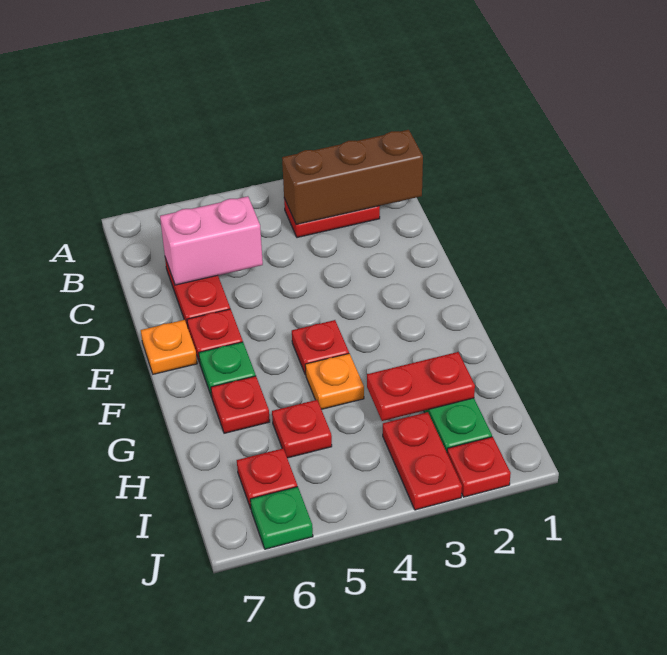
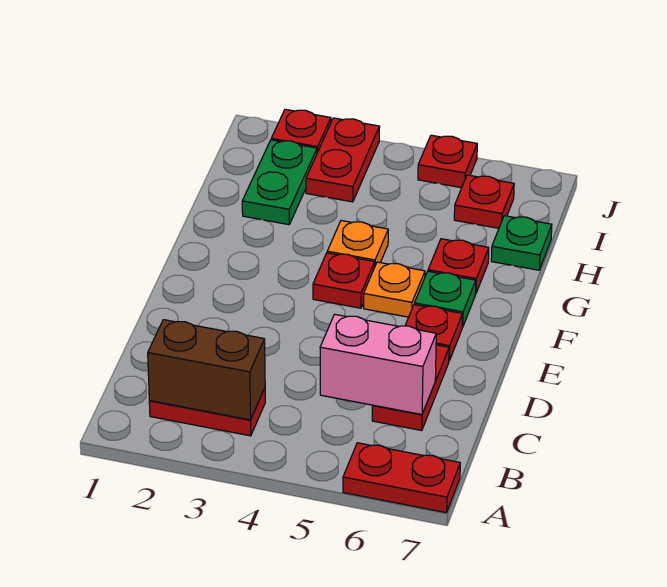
brown brick B1:B3 level 2 -> brown brick B2:B3 level 2
orange plate E7 level 1 -> orange plate F5 level 1
red plate H2:H3 level 2 -> red plate A6:A7 level 1
red plate H5 level 1 -> red plate J5 level 1
green plate J6 level 1 -> green plate H7 level 1

